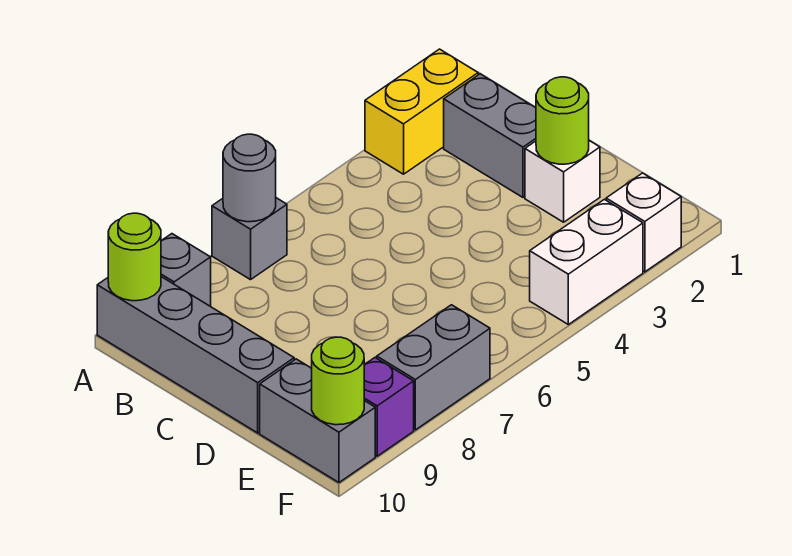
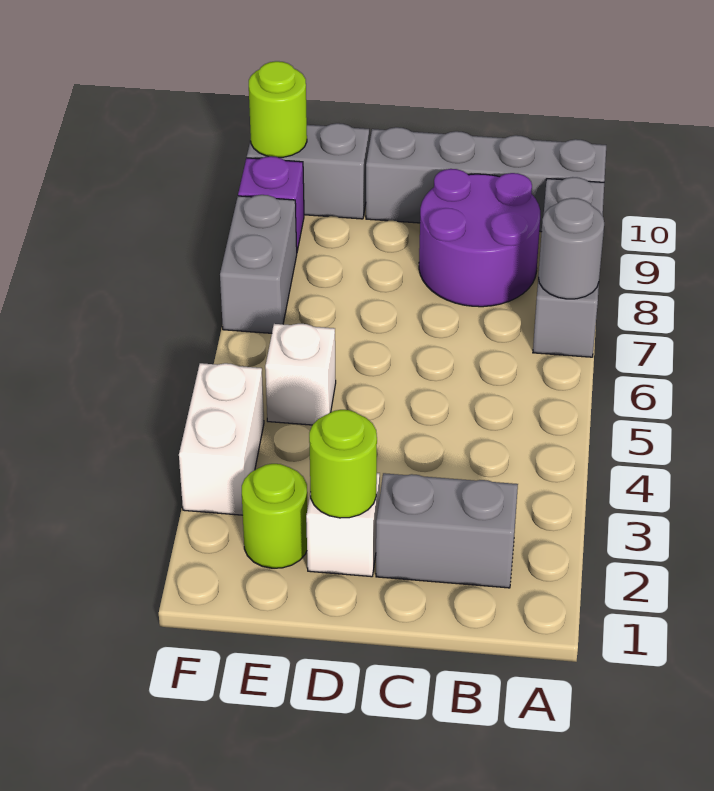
yellow brick A2:A3 level 1 -> none
lime round brick A10 level 2 -> lime round brick E2 level 1
none -> purple round brick B8:C9 level 1
white brick F2 level 1 -> white brick E5 level 1

